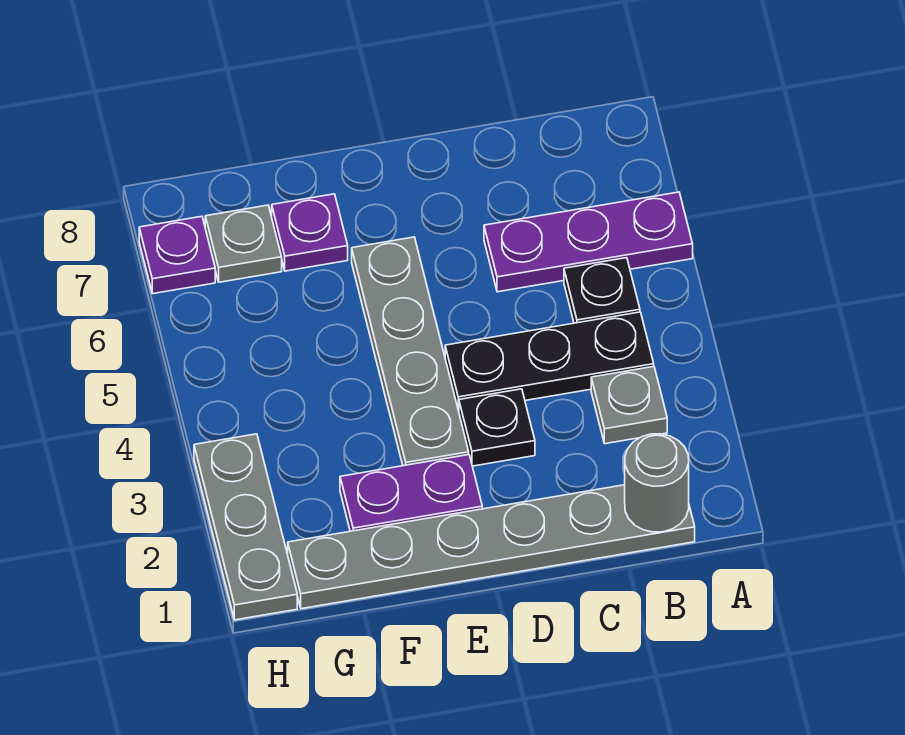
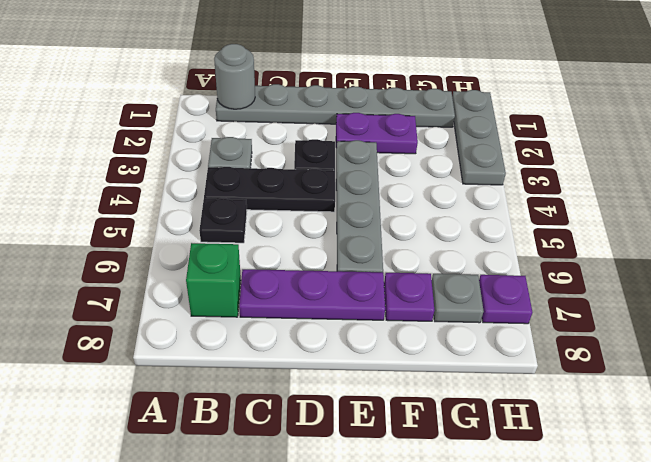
purple plate A6:C6 level 1 -> purple plate C7:E7 level 1
none -> green brick B7 level 1

